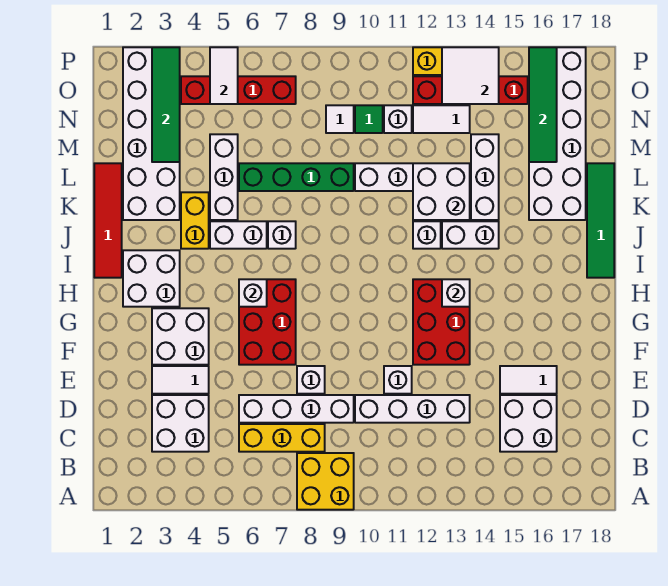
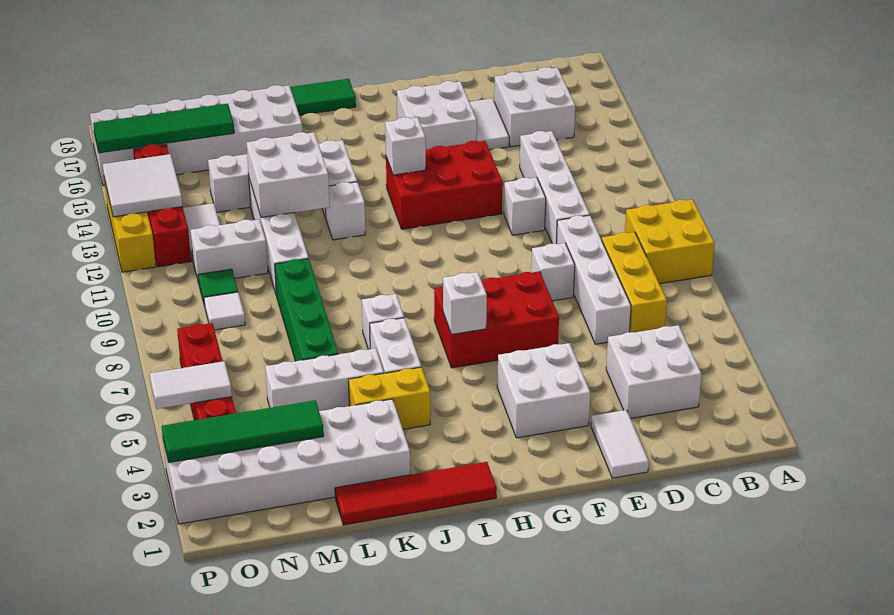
white tile E3:E4 level 1 -> white tile E1:E2 level 1
white brick H2:I3 level 1 -> white brick F15:G16 level 1
white brick N11 level 1 -> white brick M11:N11 level 1

